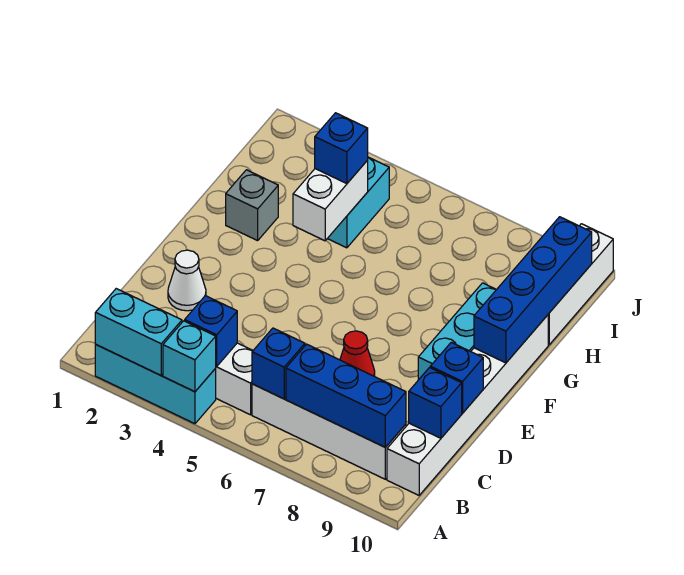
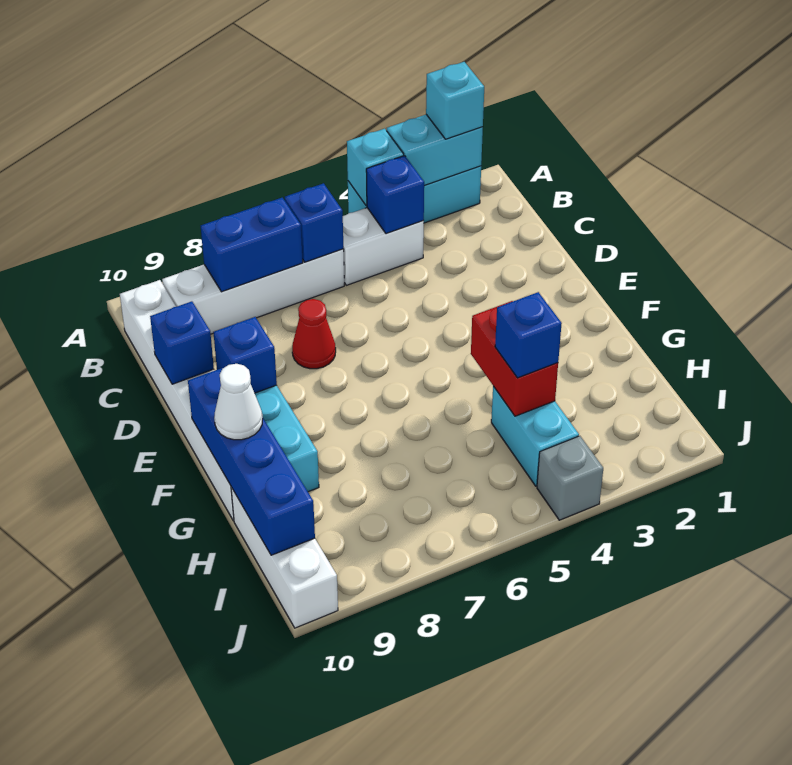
none -> cyan brick A2 level 3
blue brick B7:B9 level 2 -> blue brick B7:B8 level 2
blue brick C10 level 2 -> blue brick E9 level 2
white cone D2 level 1 -> white cone G10 level 3
grey brick G2 level 1 -> grey brick J4 level 1
white brick G4:H4 level 2 -> red brick G4:H4 level 2

